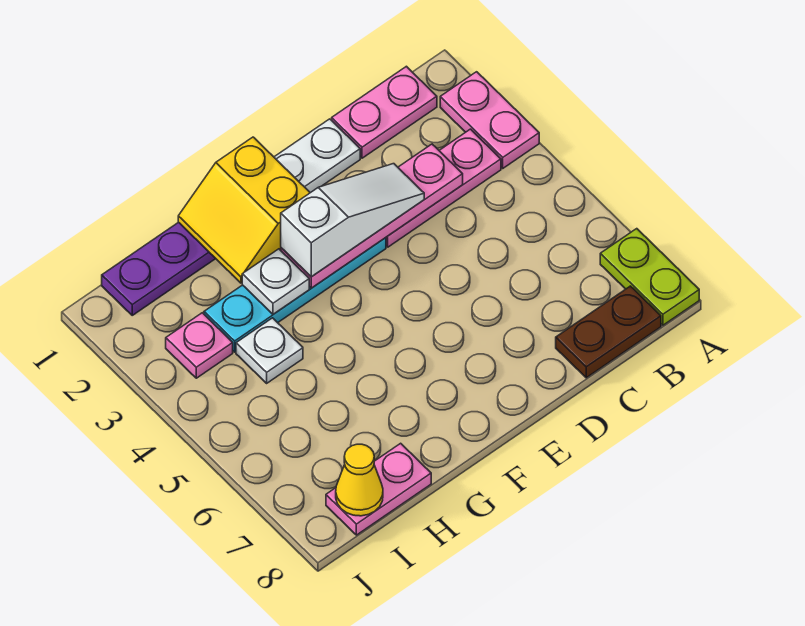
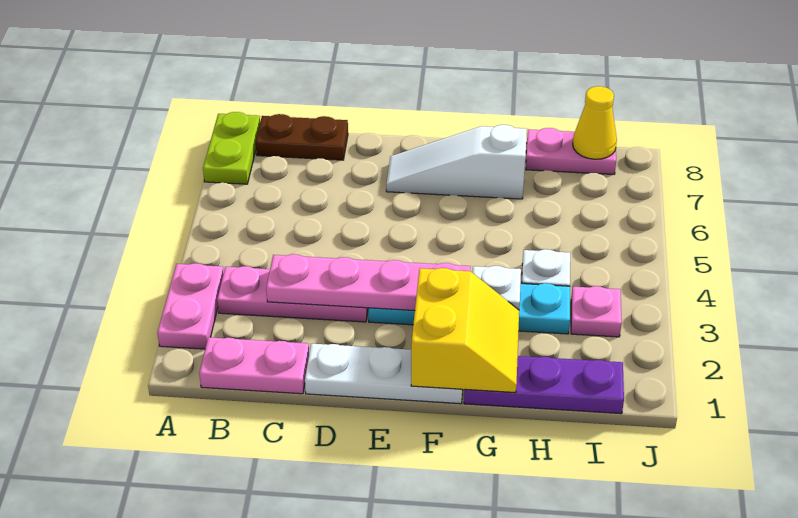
white slope D3:F3 level 3 top F -> white slope E7:G7 level 1 top G

